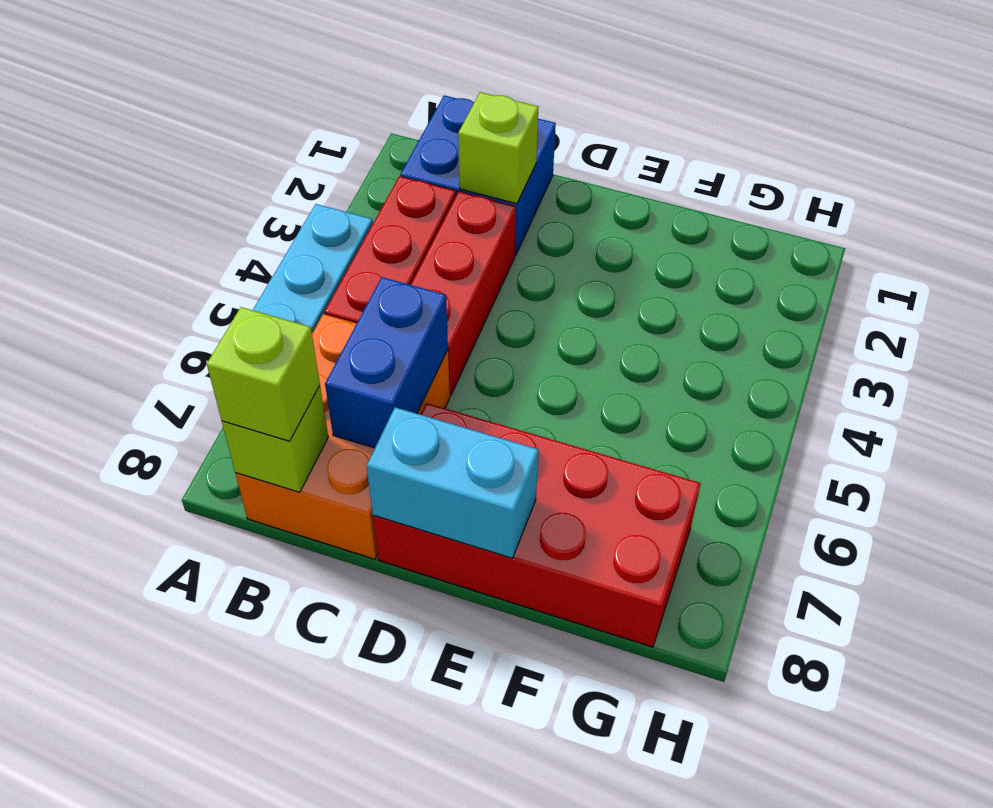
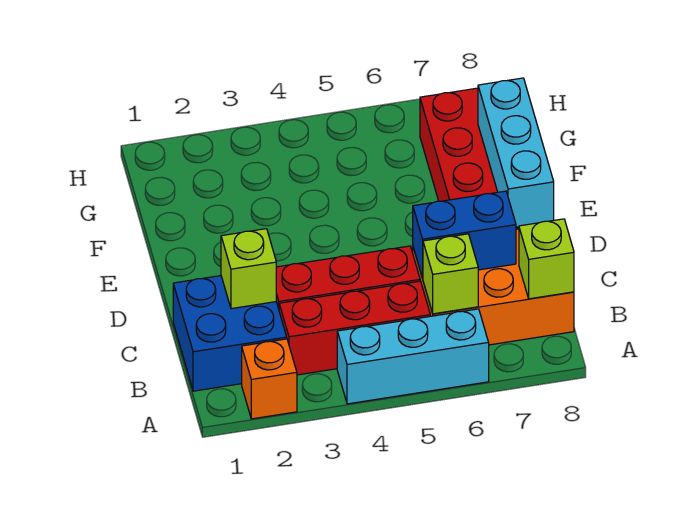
none -> orange brick A2 level 1
lime brick B8 level 3 -> lime brick B6 level 2
cyan brick D8:E8 level 2 -> cyan brick D8:F8 level 2

